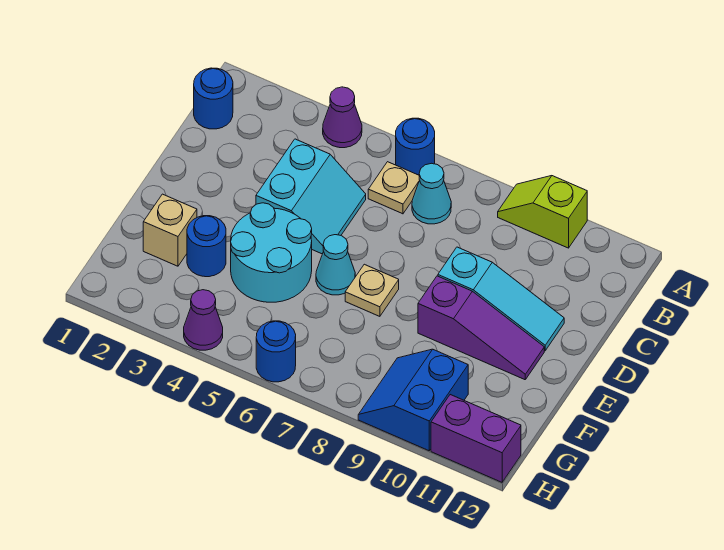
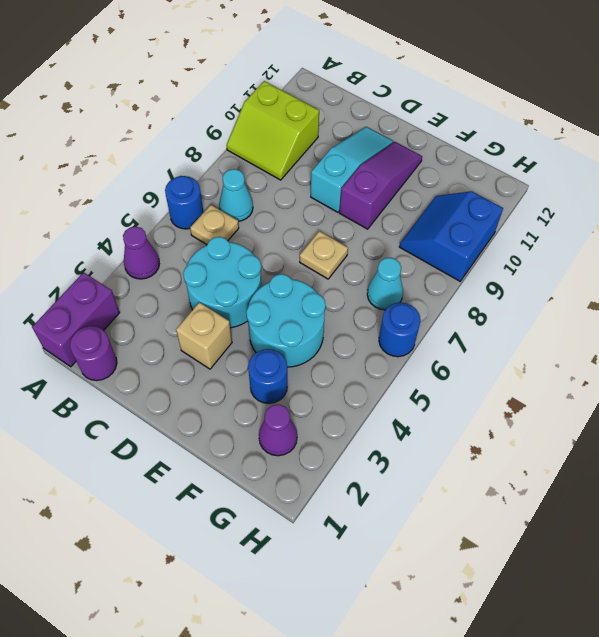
lime slope A9:A10 level 1 top 10 -> lime slope A9:B10 level 1 top 10
blue round brick B1 level 1 -> purple round brick B1 level 1
cyan slope C4:D5 level 1 top 4 -> cyan round brick C4:D5 level 1
cyan cone E6 level 1 -> cyan cone G7 level 1
tan brick F2 level 1 -> tan brick D3 level 1
blue slope G9:H10 level 1 top 10 -> blue slope G9:H10 level 1 top H
purple cone H4 level 1 -> purple cone G2 level 1
purple brick H11:H12 level 1 -> purple brick A1:A2 level 1

